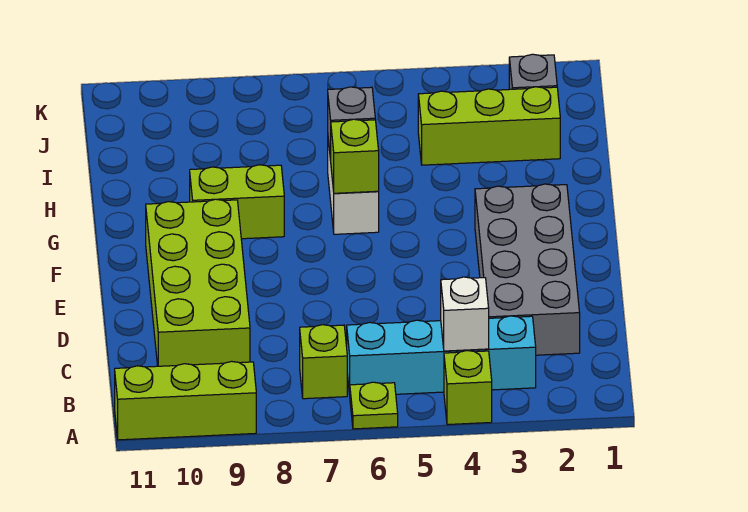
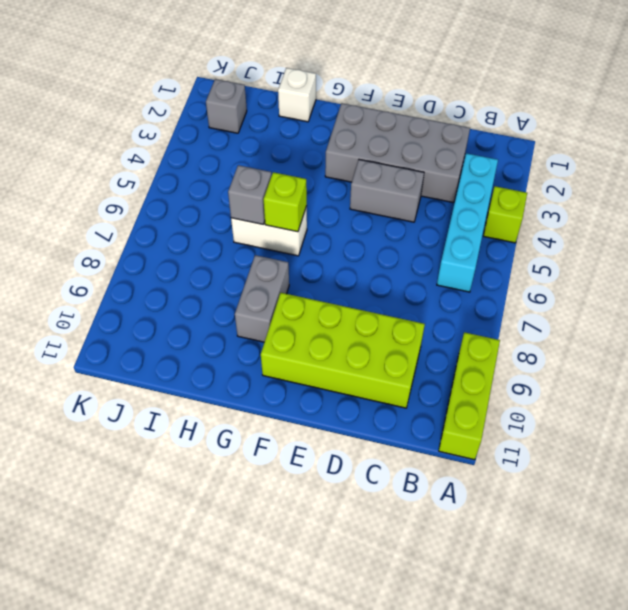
lime plate A6 level 1 -> none
white brick B4 level 2 -> white brick H1 level 1
lime brick B7 level 1 -> none
none -> grey brick D4:E4 level 1
lime brick G8:G9 level 1 -> grey brick G8:G9 level 1
lime brick I2:I4 level 1 -> none

